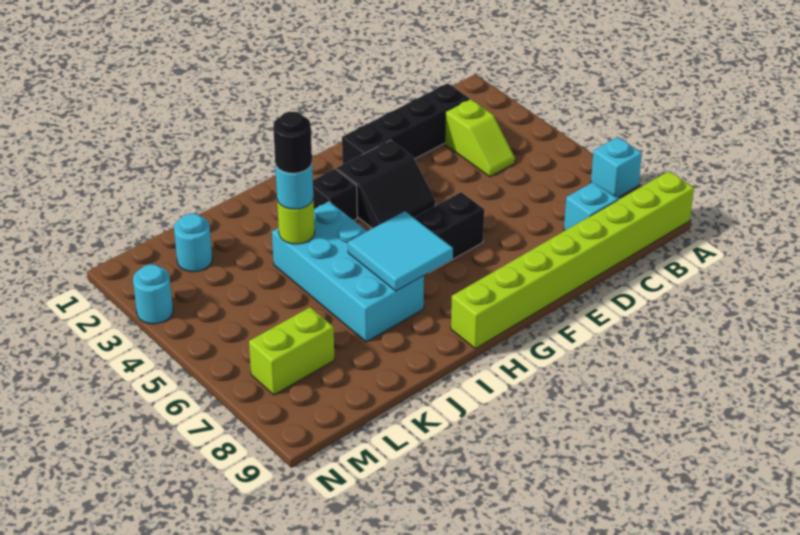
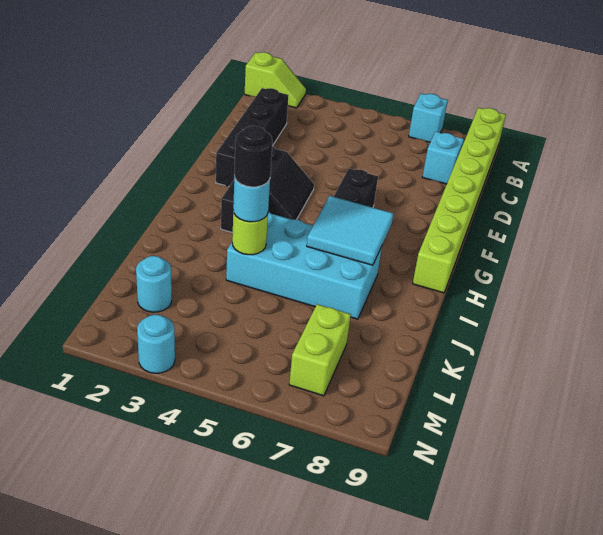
lime slope C3:C4 level 1 top 3 -> lime slope A1:A2 level 1 top 1

